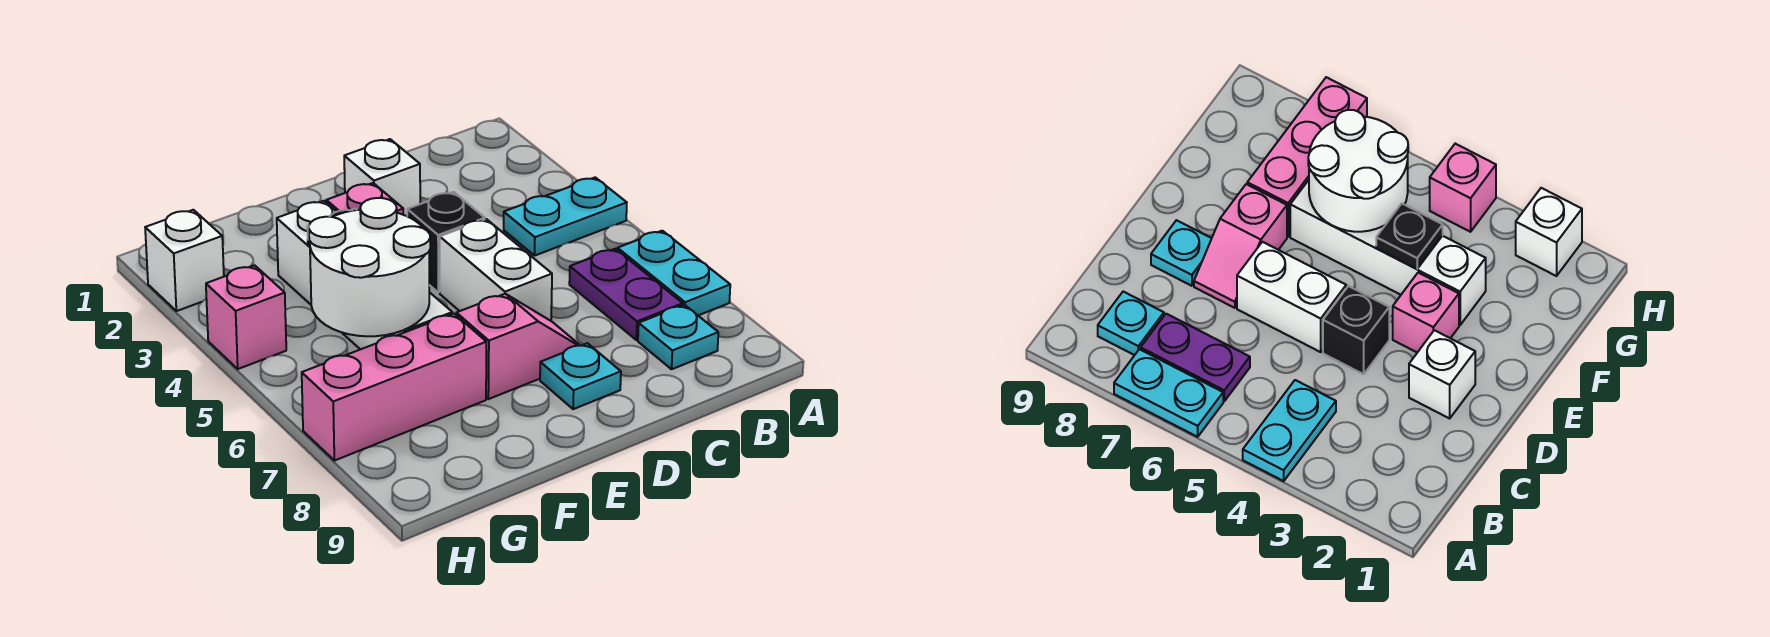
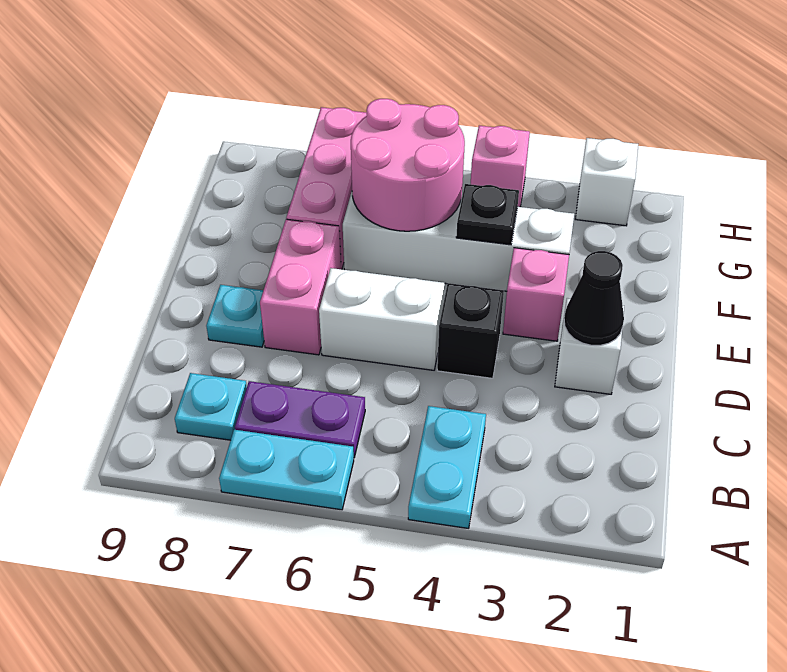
none -> black cone D2 level 2
pink slope D7:E7 level 1 top E -> pink brick D7:E7 level 1
white round brick F5:G6 level 2 -> pink round brick F5:G6 level 2

